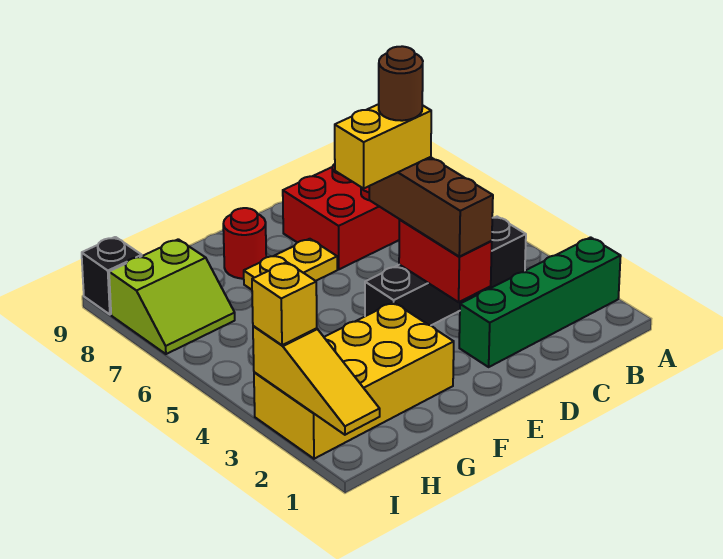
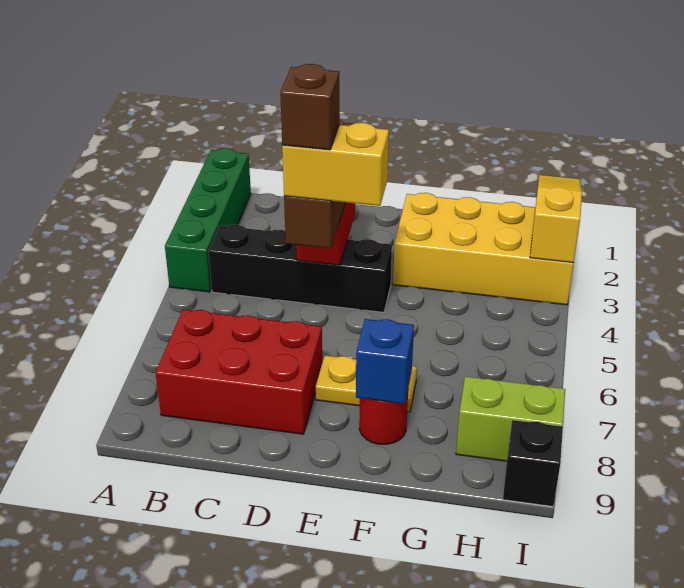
green brick A2:D2 level 1 -> green brick A1:A4 level 1
brown round brick D5 level 5 -> brown brick D5 level 5
none -> blue brick F8 level 2
yellow brick I3 level 3 -> none

